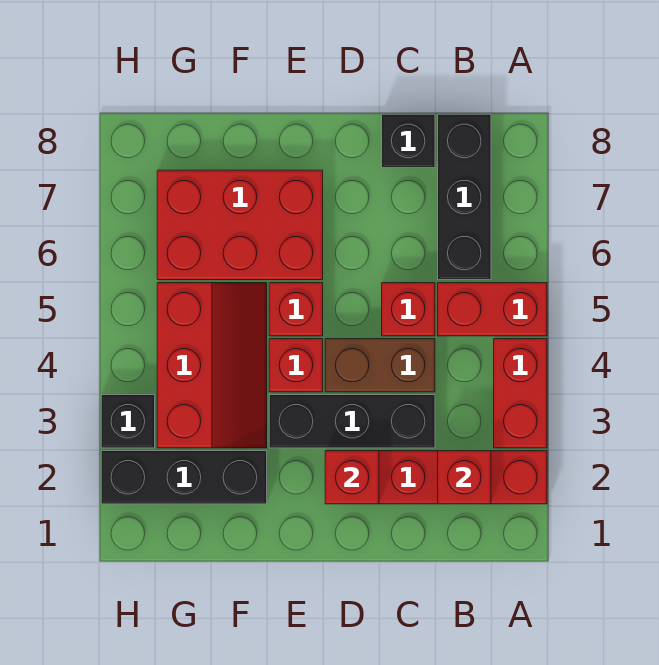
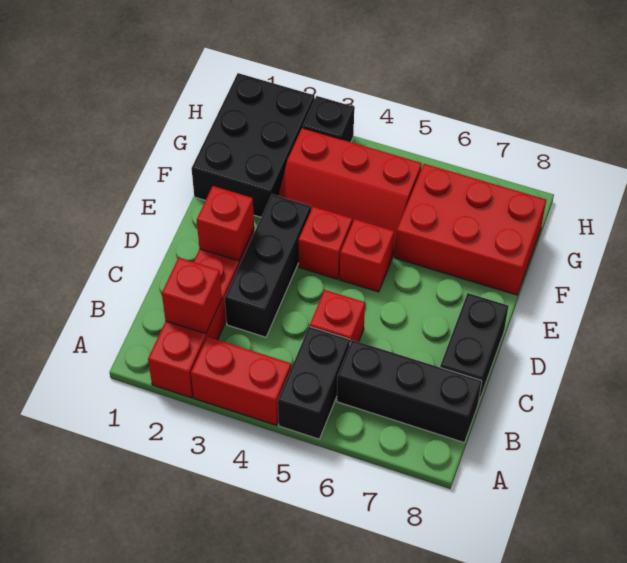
red brick A5:B5 level 1 -> black brick A5:B5 level 1
brown brick C4:D4 level 1 -> none
black brick C8 level 1 -> black brick C8:D8 level 1
red brick E6:G7 level 1 -> red brick F6:G8 level 1
black brick F2:H2 level 1 -> black brick F1:H2 level 1

